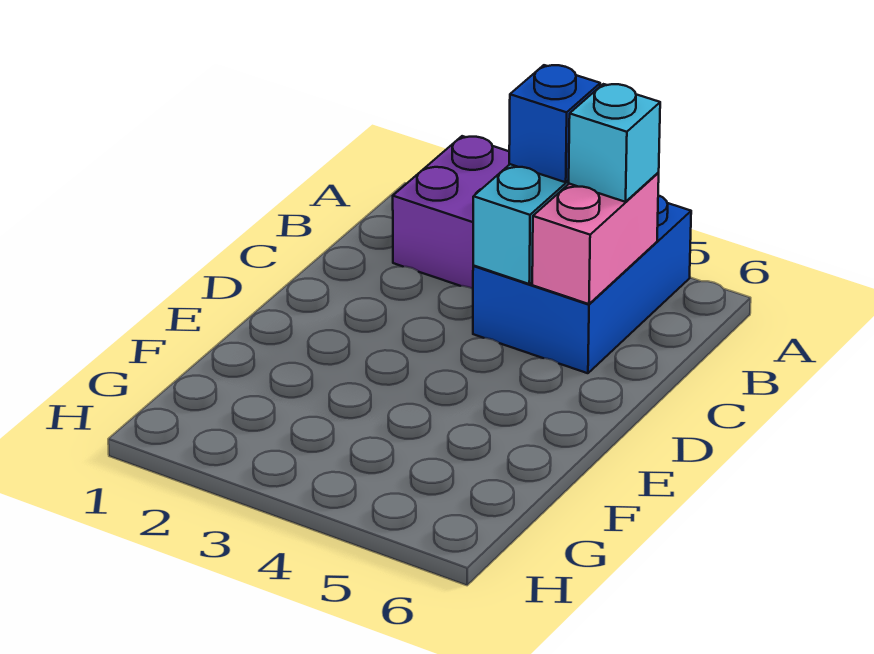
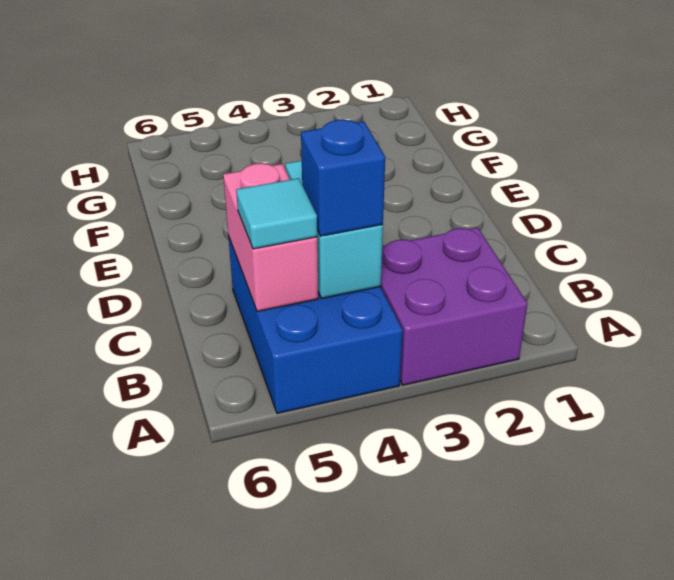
cyan brick B5 level 3 -> cyan tile B5 level 3

